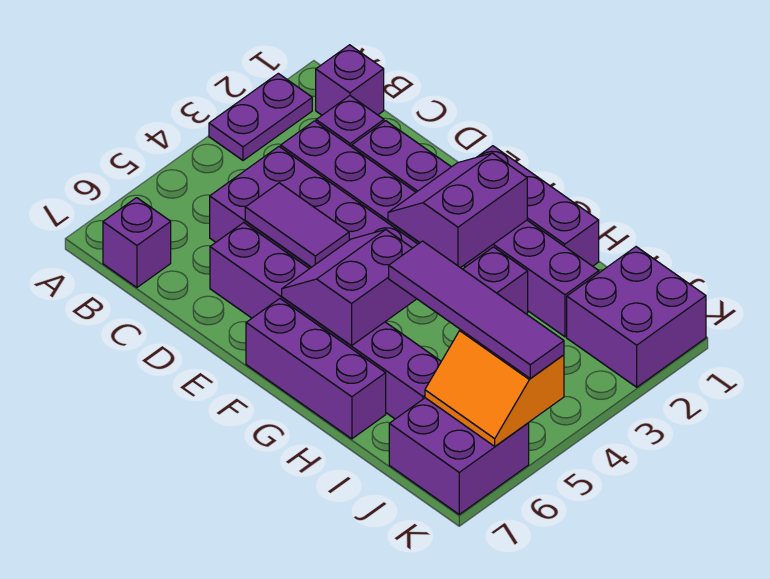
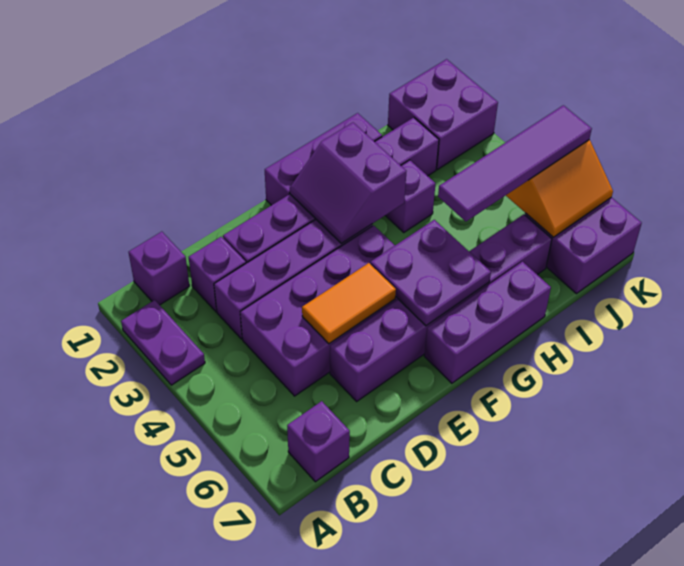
purple tile D5:E5 level 2 -> orange tile D5:E5 level 2
purple slope F5:G6 level 2 top G -> purple plate F5:G6 level 2

